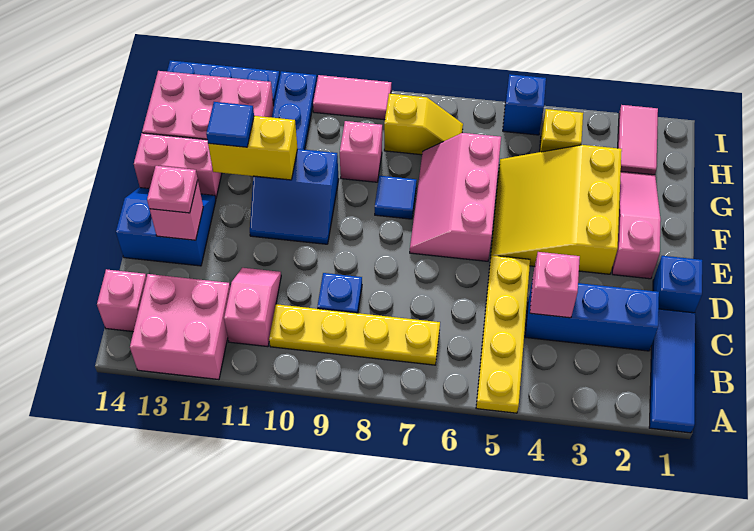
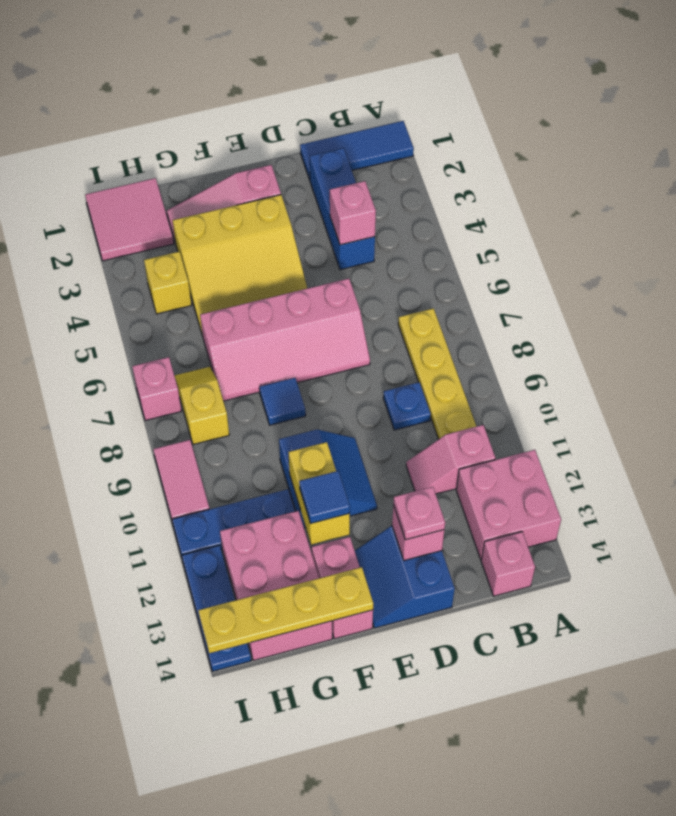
yellow plate A5:D5 level 1 -> yellow plate F14:I14 level 2
blue brick D1 level 1 -> none
pink slope E6:G7 level 1 top 6 -> pink slope D6:G7 level 1 top 6
pink brick G9 level 1 -> pink brick I7 level 1
pink tile H2:I2 level 1 -> pink tile H1:I2 level 1
blue brick I5 level 1 -> none

